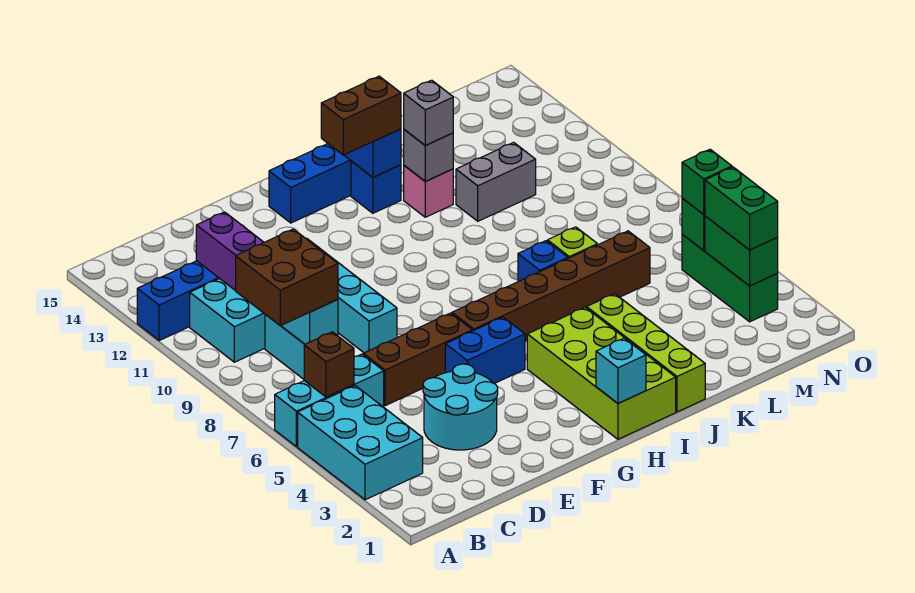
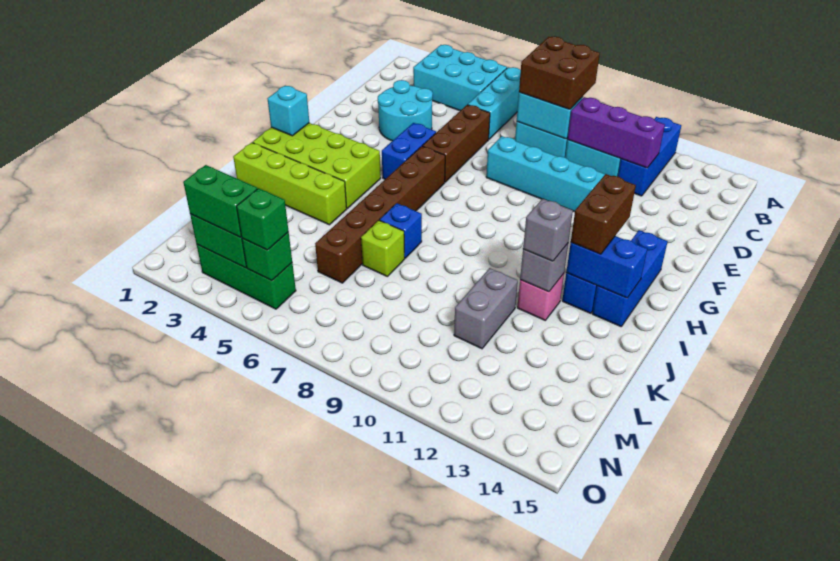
brown brick B6 level 2 -> none

